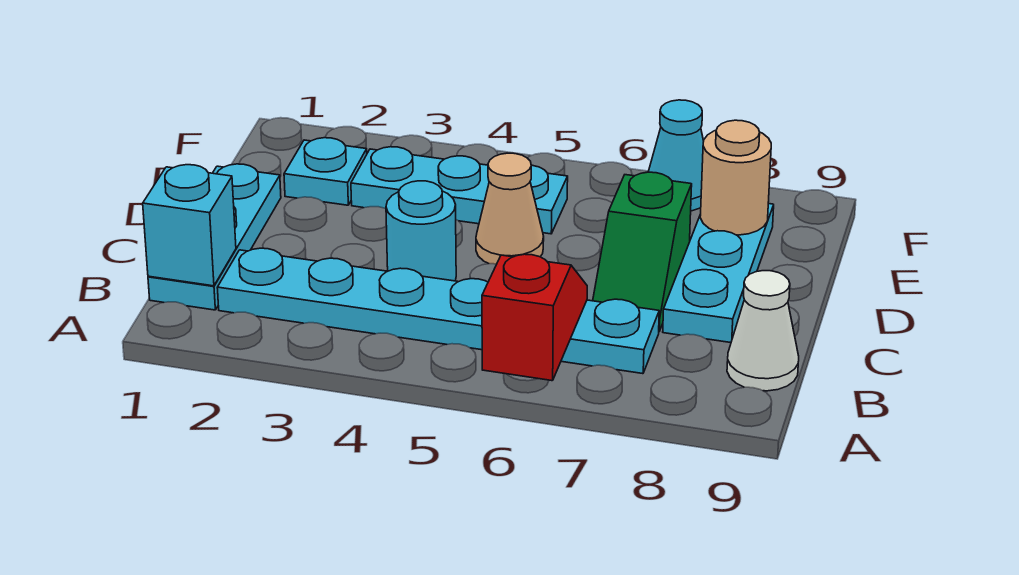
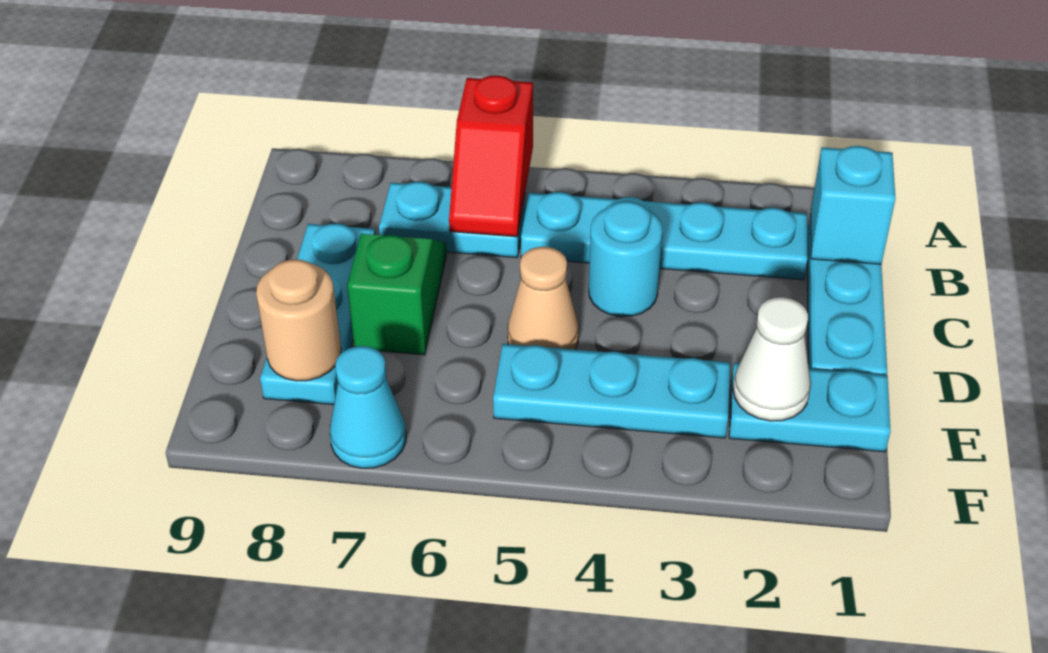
white cone B9 level 1 -> white cone E2 level 2
cyan plate E2 level 1 -> cyan plate E1:E2 level 1

